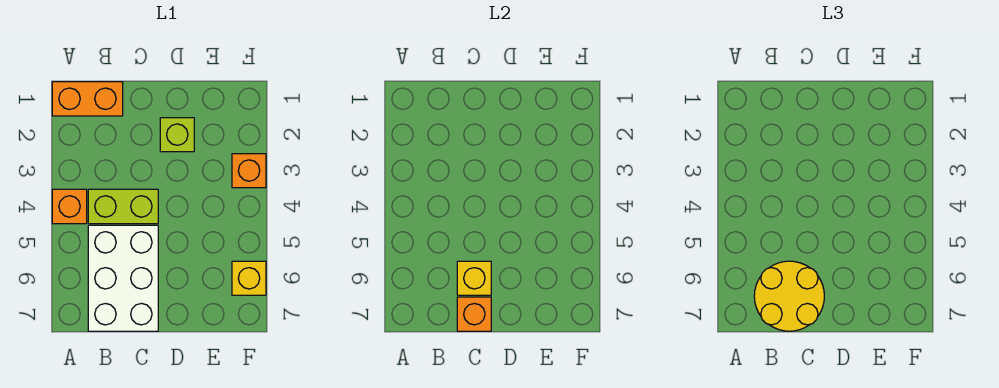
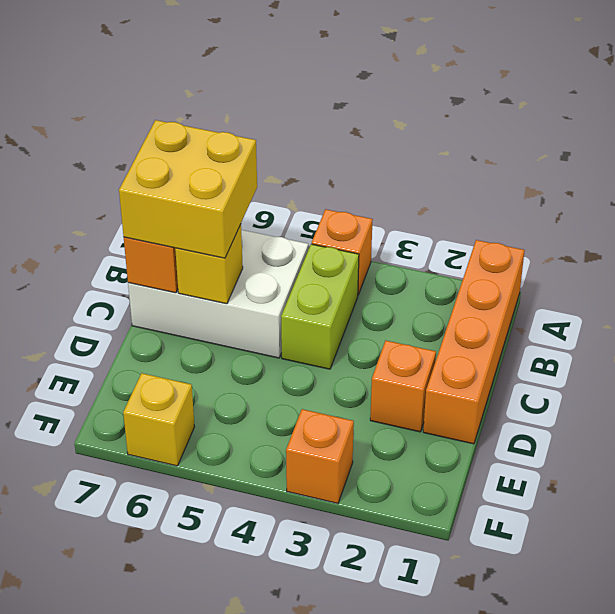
orange brick A1:B1 level 1 -> orange brick A1:D1 level 1
yellow round brick B6:C7 level 3 -> yellow brick B6:C7 level 3
lime brick D2 level 1 -> orange brick D2 level 1

